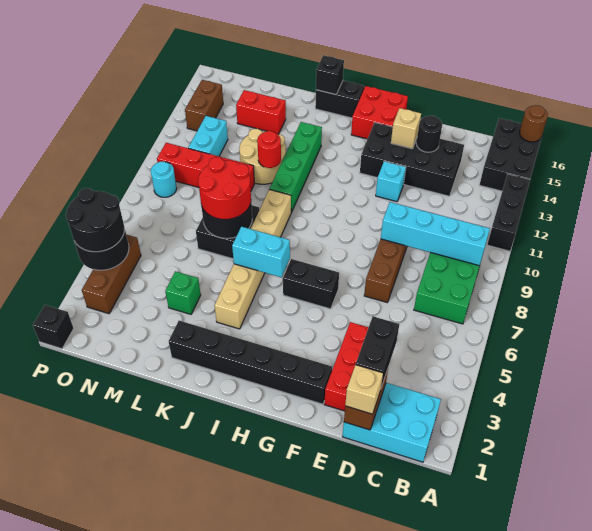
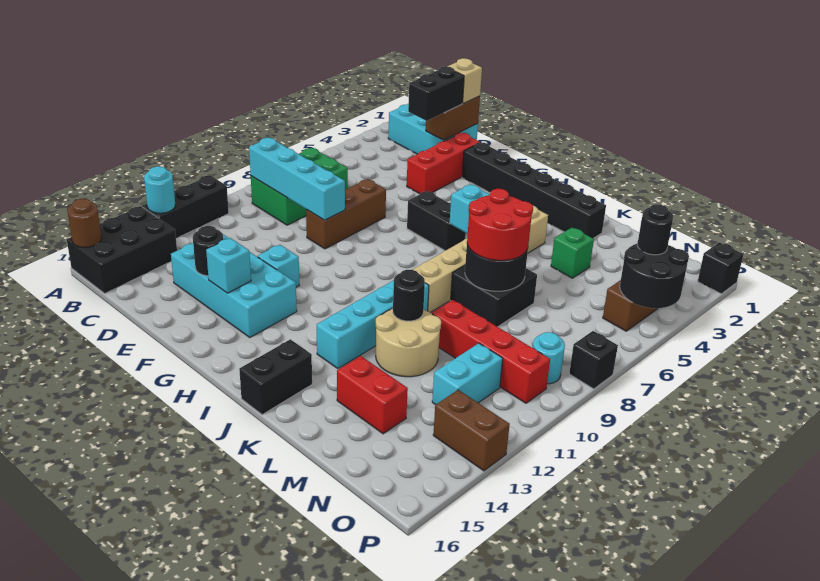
none -> cyan round brick A13 level 2
black brick D13:G14 level 1 -> cyan brick D13:G14 level 1
tan brick F14 level 2 -> cyan brick F14 level 2
red brick G15:H16 level 1 -> none
black brick I16:J16 level 1 -> black brick J15:J16 level 1
green brick J10:J13 level 1 -> cyan brick J10:J13 level 1
black brick J16 level 2 -> black brick P8 level 1
red round brick K11 level 2 -> black round brick K11 level 2
black round brick O4:P5 level 3 -> black round brick O4 level 3
brown brick O13:O14 level 1 -> brown brick O13:P13 level 1

